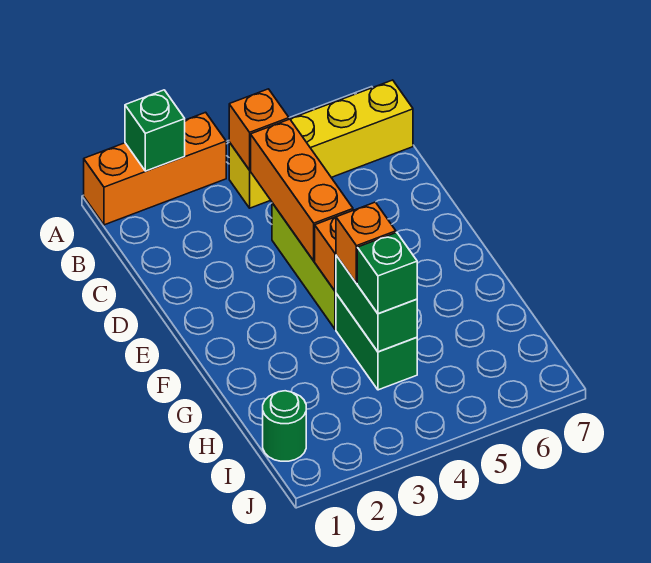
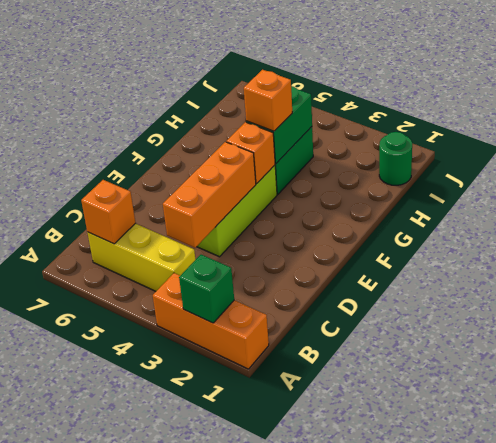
yellow brick B4:B7 level 1 -> yellow brick B4:B6 level 1
orange brick B4 level 2 -> orange brick B6 level 2
green brick H4 level 3 -> none

